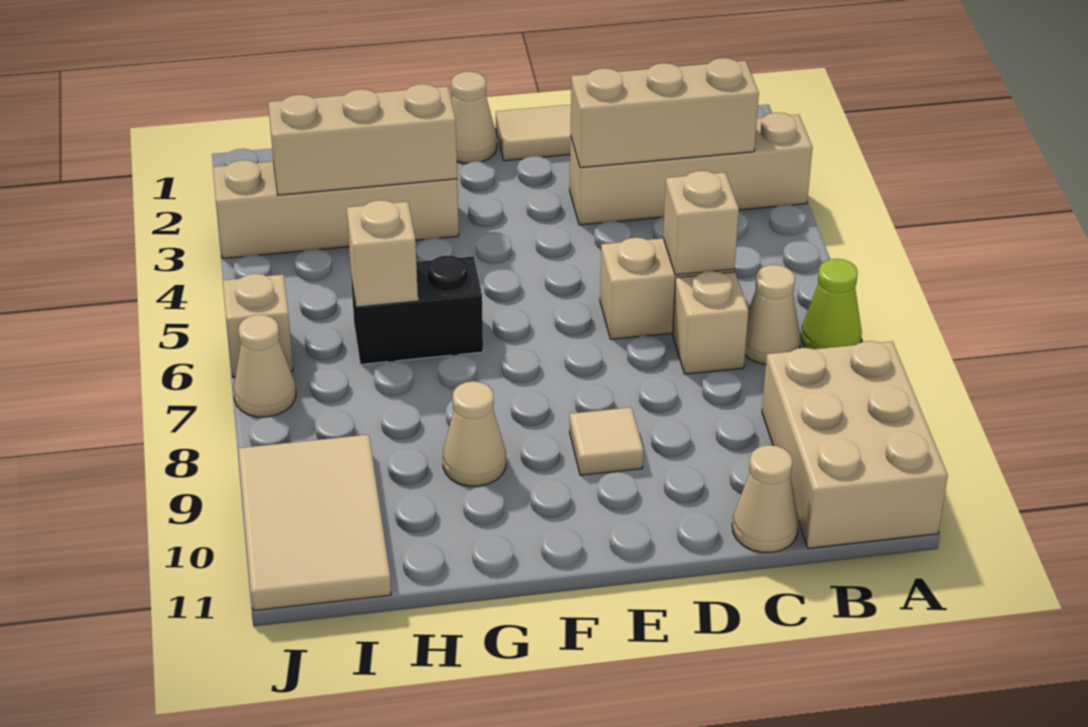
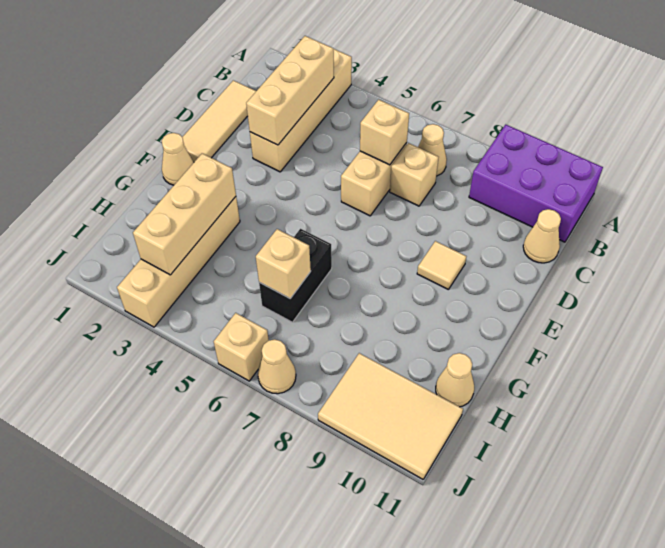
lime cone A7 level 1 -> none
tan brick A9:B11 level 1 -> purple brick A9:B11 level 1
tan cone G9 level 1 -> tan cone H11 level 1

